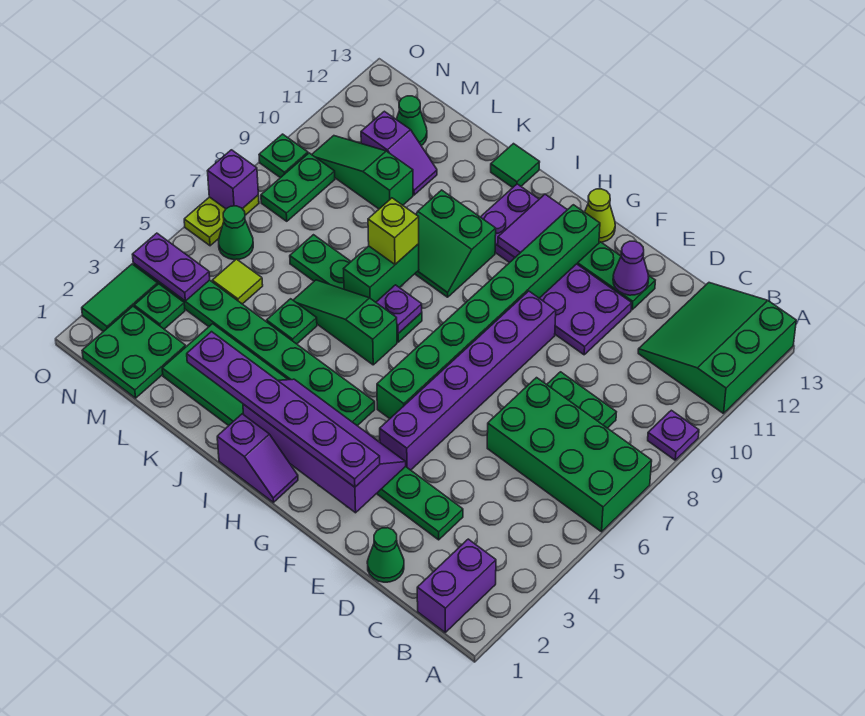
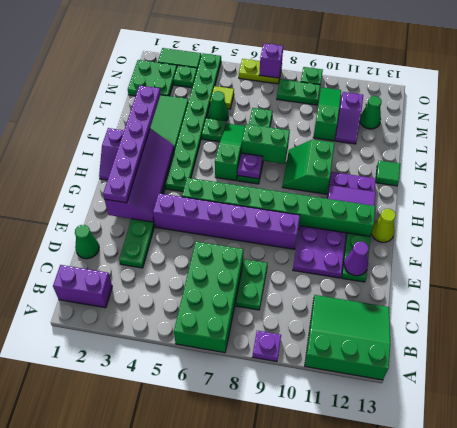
lime brick J8 level 3 -> none
purple plate N4:O4 level 2 -> none
green cone N6 level 1 -> green cone L5 level 1

